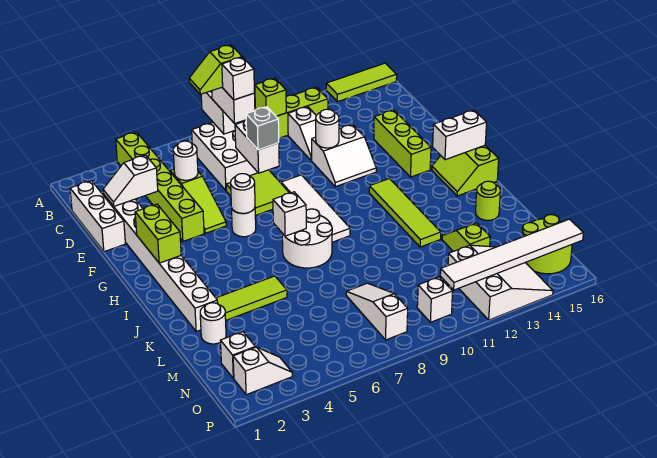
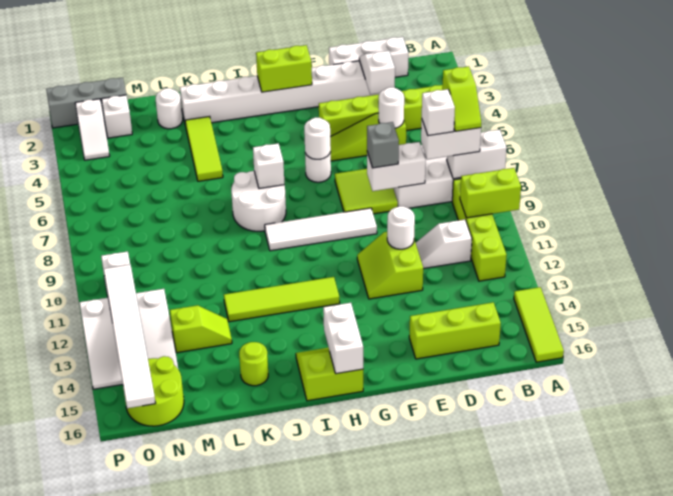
lime slope B7:B8 level 4 top 8 -> lime slope B7:B8 level 4 top 7
lime brick B10 level 2 -> lime brick A10:B10 level 2
white slope E11:F12 level 1 top E -> lime slope E11:F12 level 1 top E
lime brick E14:G14 level 1 -> lime brick C15:E15 level 1
white slope M8:O8 level 1 top O -> none
none -> grey brick N1:P1 level 1

